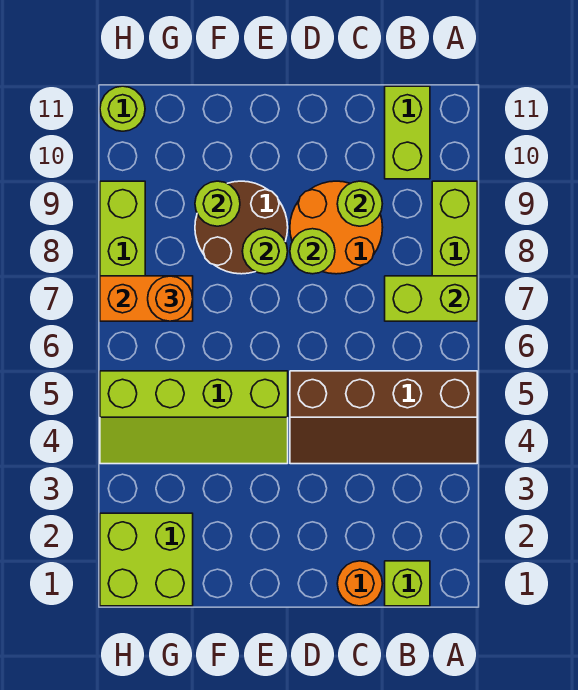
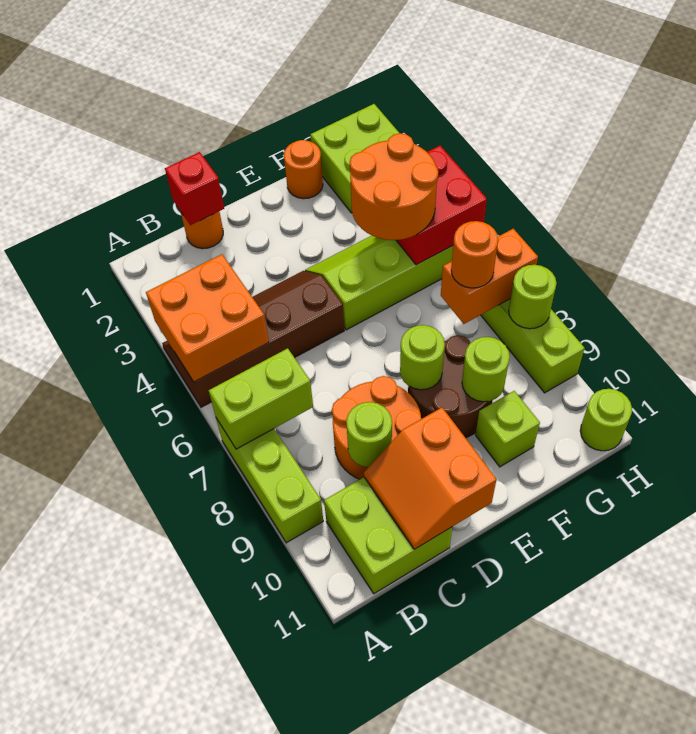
none -> orange brick A4:B5 level 2
lime brick B1 level 1 -> lime brick F10 level 1
lime brick B10:B11 level 1 -> lime brick B10:C11 level 1
none -> red brick C1 level 2
none -> orange slope C10:D11 level 2 top D
lime round brick D8 level 2 -> lime round brick H8 level 2
none -> orange round brick F1 level 1
none -> orange round brick F4:G5 level 3
none -> red brick G4:H5 level 2

